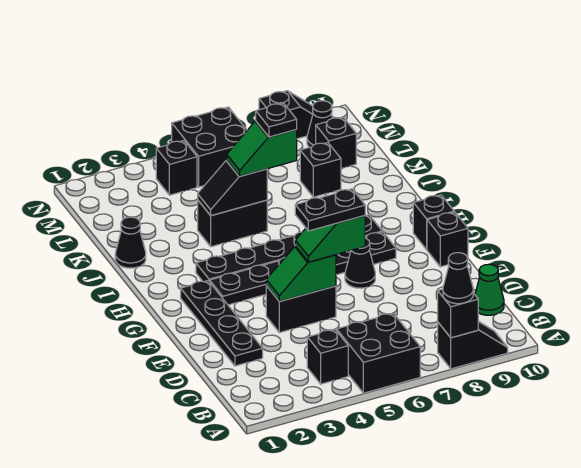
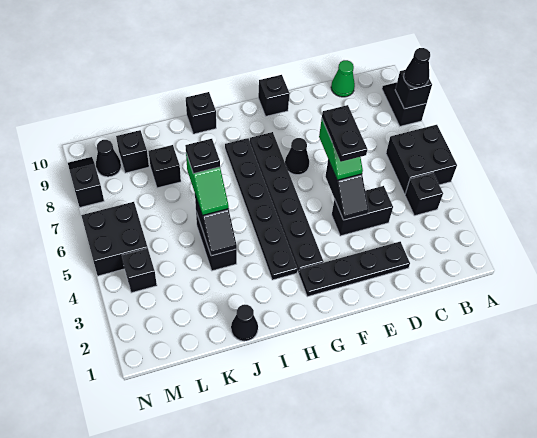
black brick E4:E5 level 1 -> black brick D4:E4 level 1
green slope E4:E5 level 2 top 5 -> black slope E4:E5 level 2 top 5
black brick G10 level 1 -> black brick I10 level 1

